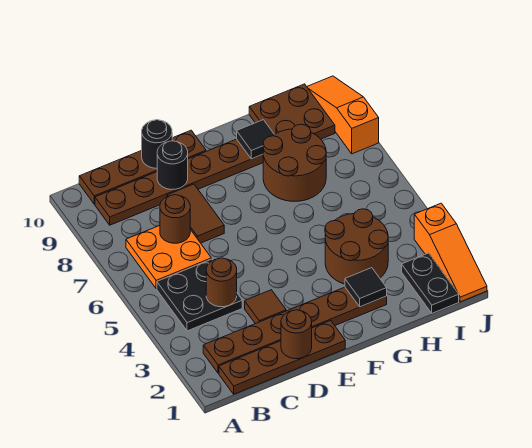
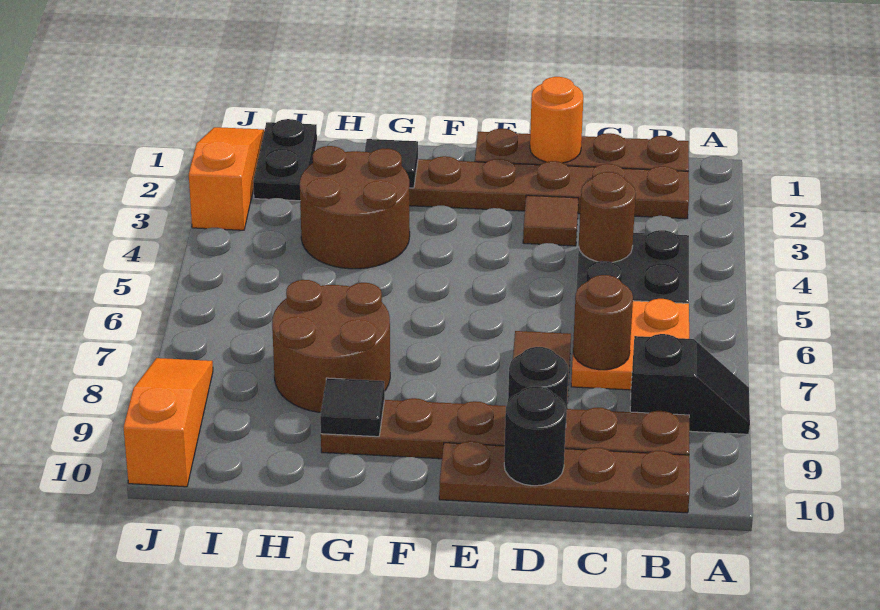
none -> black slope A8:B8 level 1 top B
brown round brick D1 level 2 -> orange round brick D1 level 2
brown plate H9:I10 level 1 -> none
orange slope J8:J10 level 1 top 8 -> orange slope J8:J10 level 1 top 10

